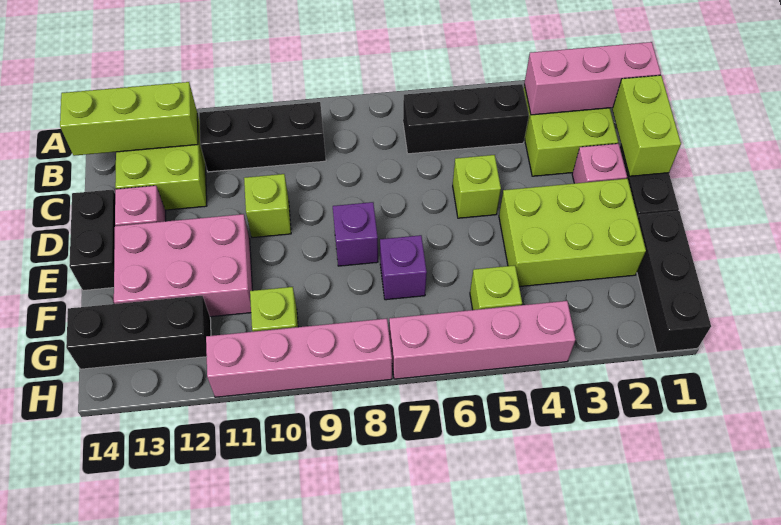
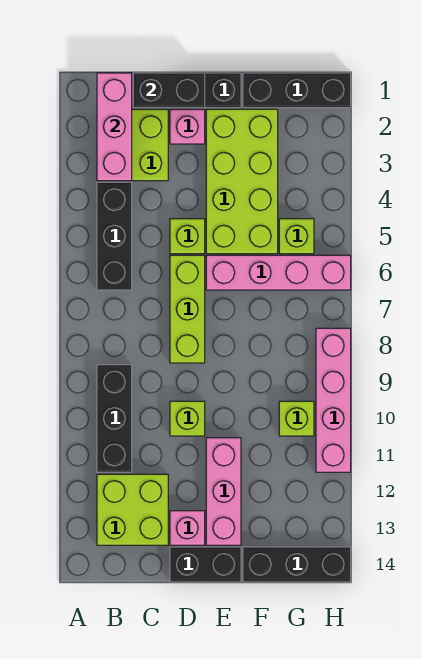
lime brick B12:B14 level 2 -> lime brick D6:D8 level 1
lime brick C1:D1 level 2 -> black brick C1:D1 level 2
lime brick E2:F4 level 1 -> lime brick E2:F5 level 1
purple brick E8 level 1 -> none
pink brick E11:F13 level 1 -> pink brick E11:E13 level 1
purple brick F7 level 1 -> none
black brick G12:G14 level 1 -> black brick F14:H14 level 1
pink brick H4:H7 level 1 -> pink brick E6:H6 level 1

